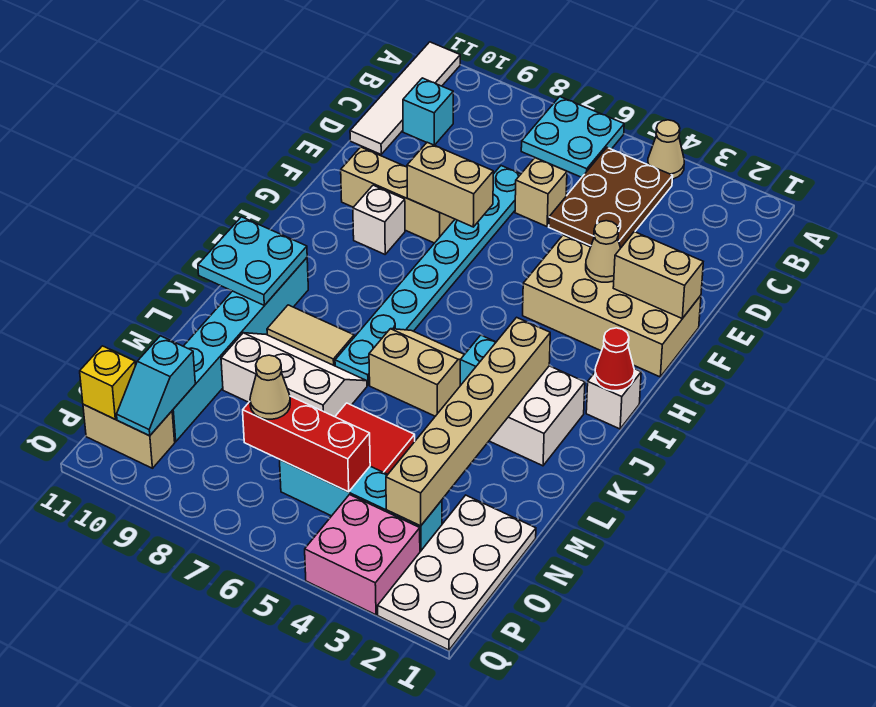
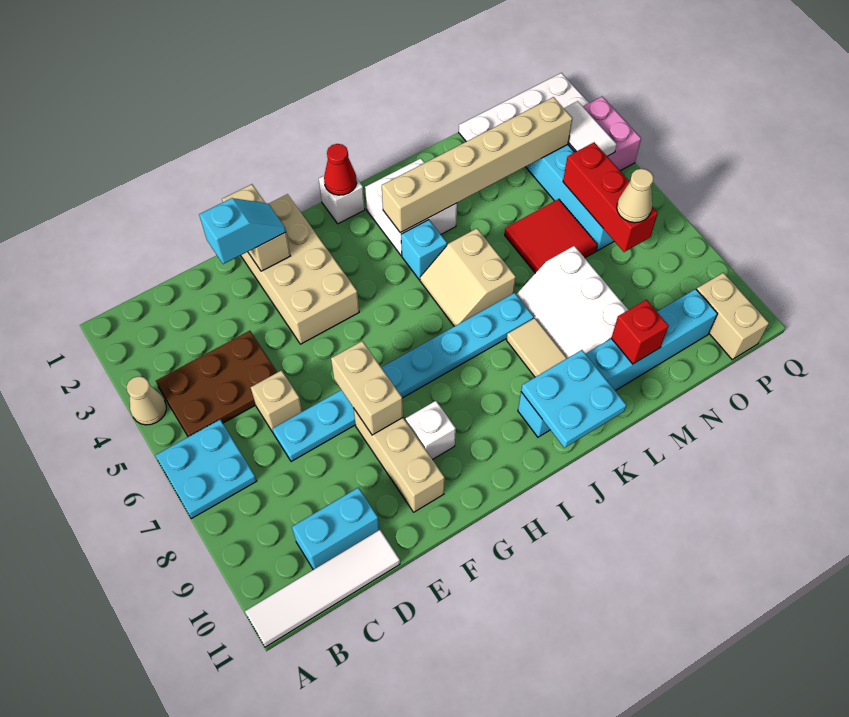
cyan brick C10 level 1 -> cyan brick C10:D10 level 1
tan cone F3 level 2 -> none
none -> red brick M10 level 2
cyan slope O10:P10 level 2 top O -> cyan slope E2:F2 level 3 top E
none -> white tile P3:P4 level 2
yellow brick P11 level 2 -> none

